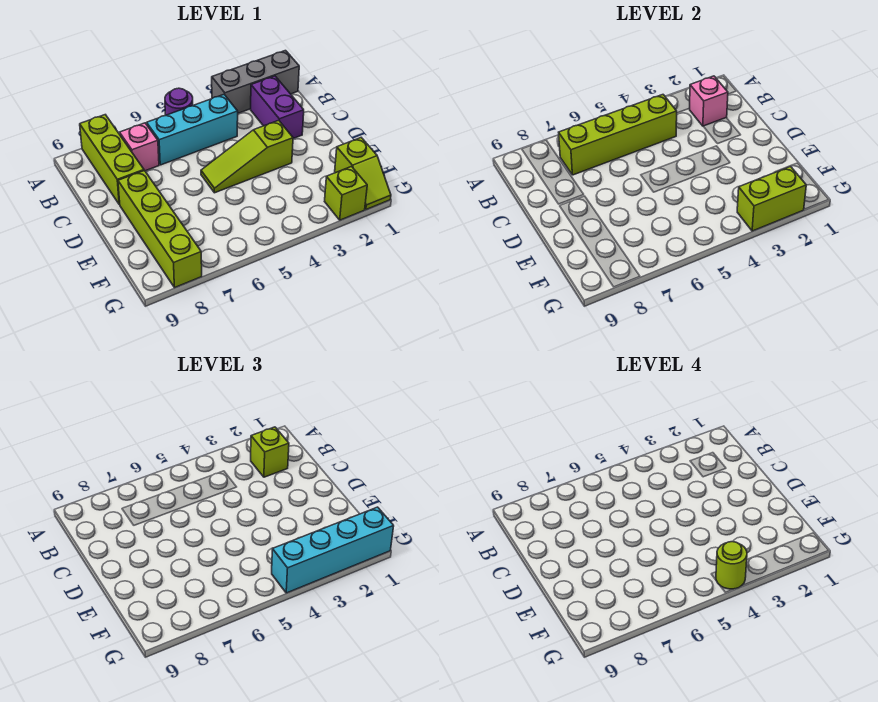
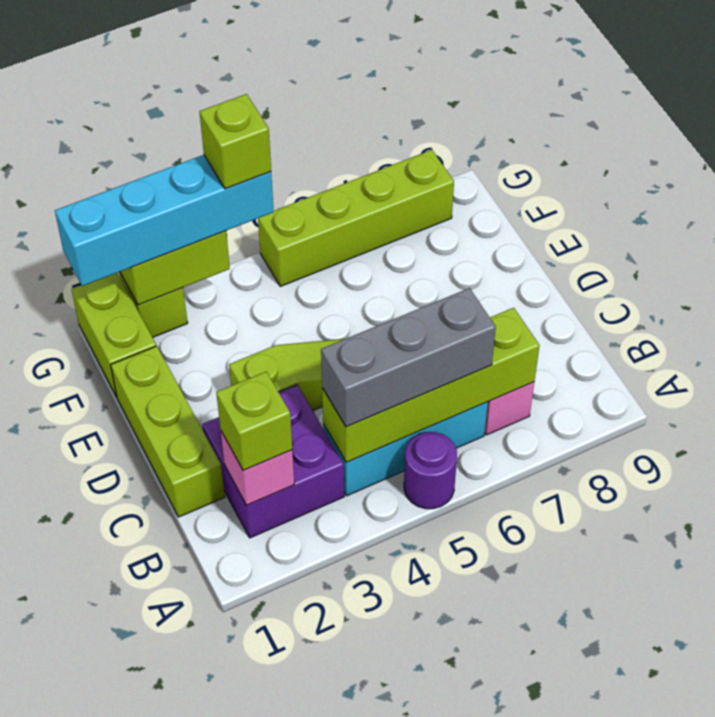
grey brick A1:A3 level 1 -> grey brick B4:B6 level 3
lime brick A8:C8 level 1 -> lime brick C1:E1 level 1
purple brick B2:C2 level 1 -> purple brick B2:C3 level 1
lime brick D8:G8 level 1 -> lime brick G5:G8 level 1
lime slope F1:G1 level 1 top F -> lime brick F1:G1 level 1
lime round brick G4 level 4 -> lime brick G4 level 4

